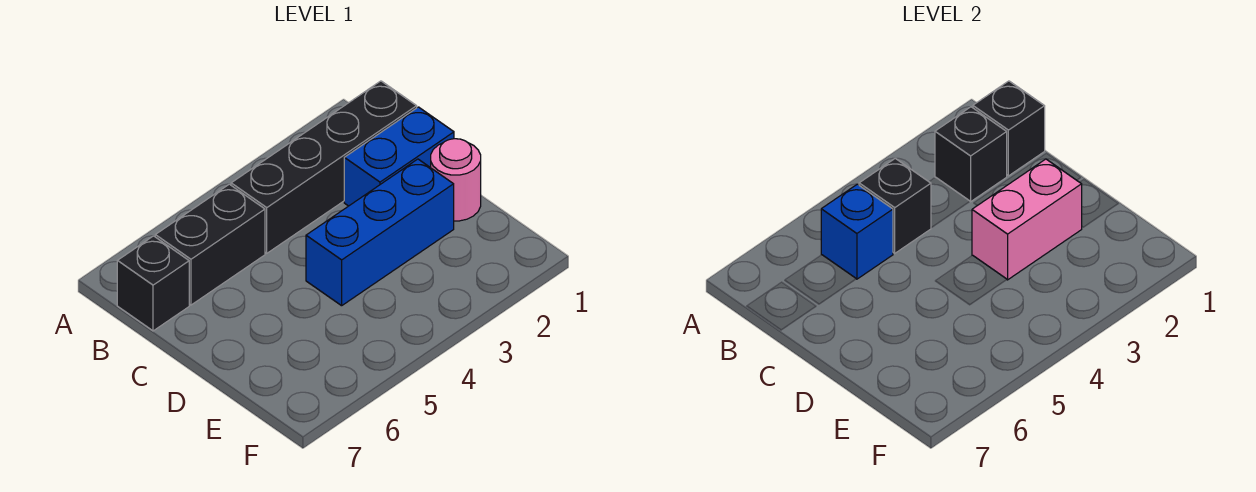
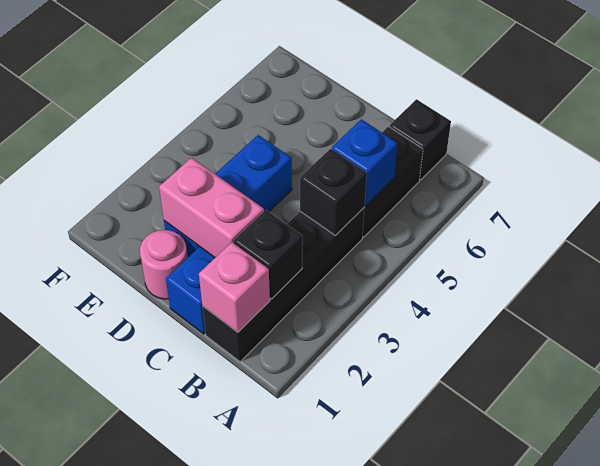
black brick B1 level 2 -> pink brick B1 level 2
pink brick D2:D3 level 2 -> pink brick C2:D2 level 2

